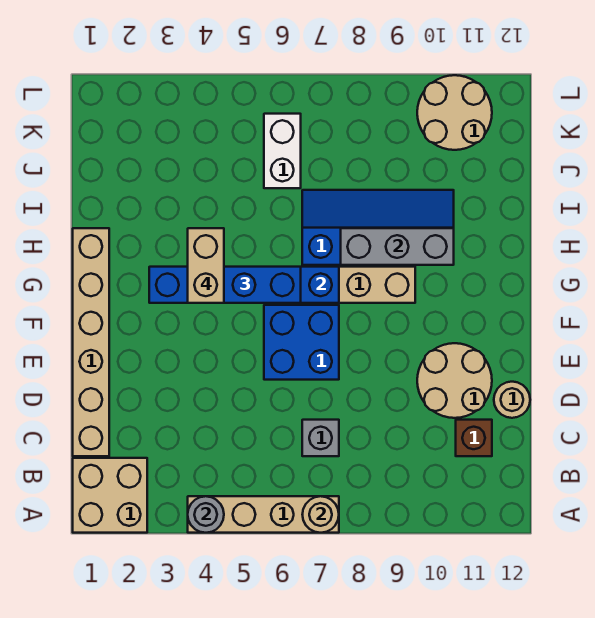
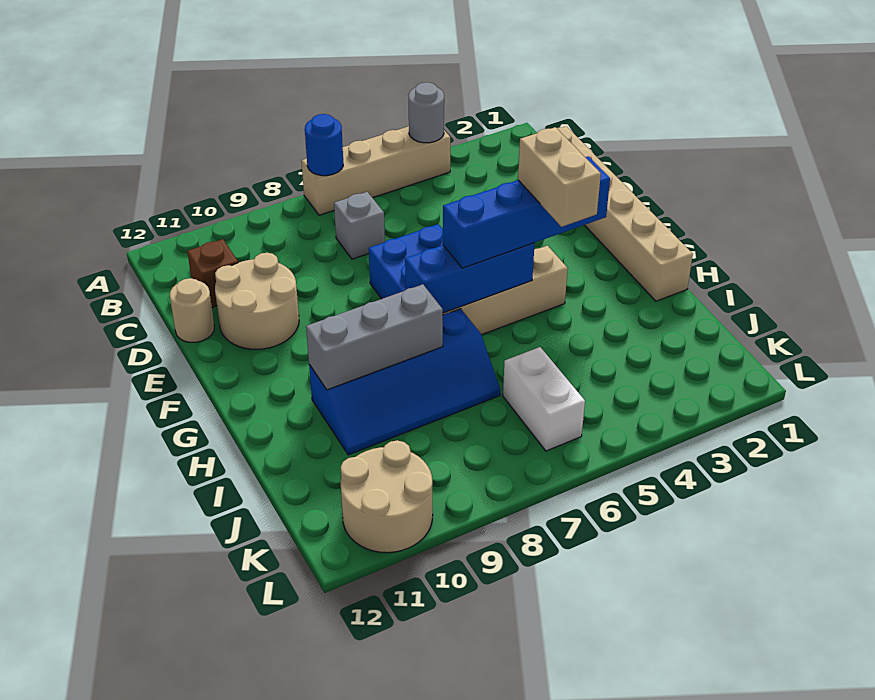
tan brick A1:B2 level 1 -> none
tan round brick A7 level 2 -> blue round brick A7 level 2

